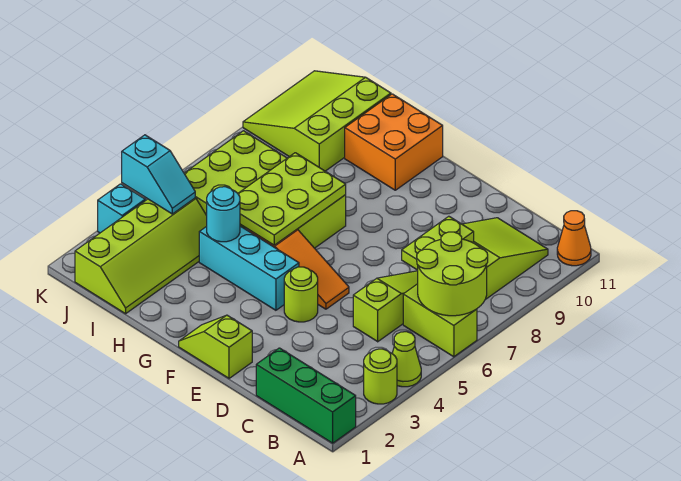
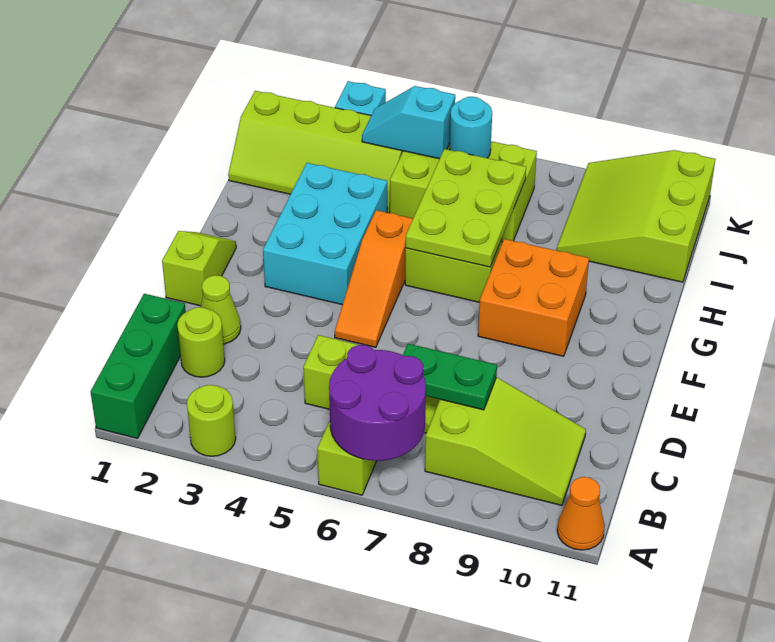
lime cone A4 level 1 -> lime cone D2 level 1
lime round brick A6:B7 level 2 -> purple round brick A6:B7 level 2
lime plate C7:C8 level 2 -> green plate C7:C8 level 2
lime round brick E4 level 1 -> lime round brick C2 level 1
cyan brick F4:H4 level 1 -> cyan brick F3:H4 level 1
lime plate G5:H7 level 2 -> lime plate G6:I7 level 2
orange brick G10:H11 level 1 -> orange brick F8:G9 level 1
cyan round brick H4 level 2 -> cyan round brick J6 level 2
lime slope I9:K11 level 1 top I -> lime slope I9:K11 level 1 top 11
cyan slope J4:K4 level 2 top K -> cyan slope J4:J5 level 2 top 5

